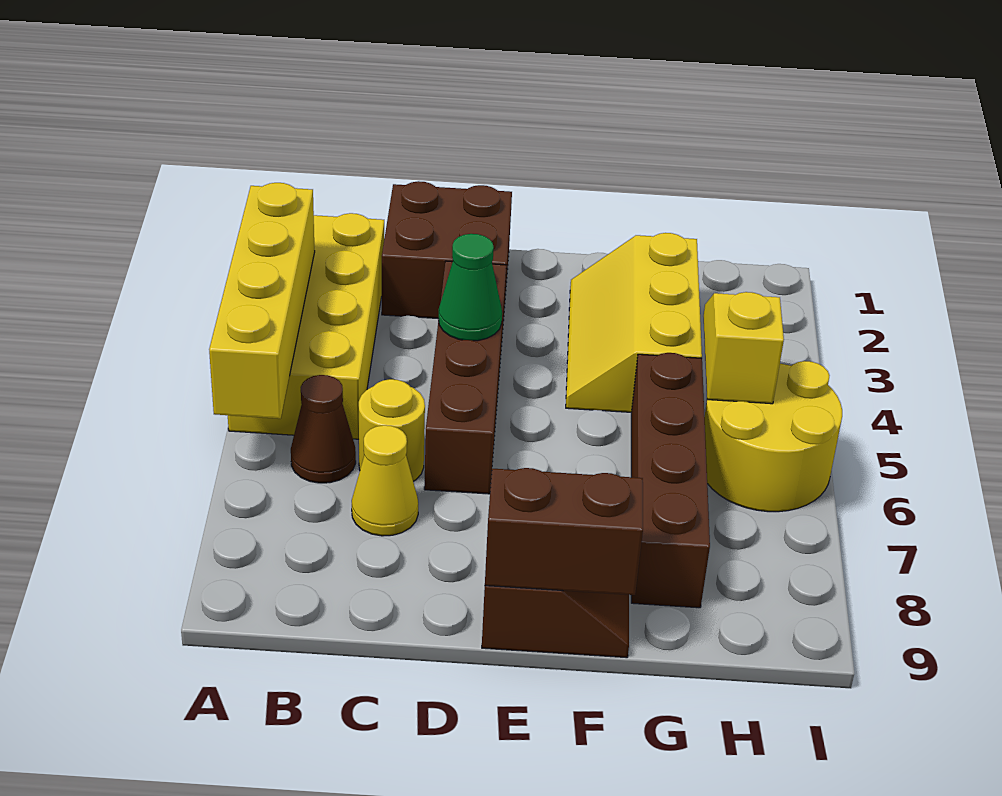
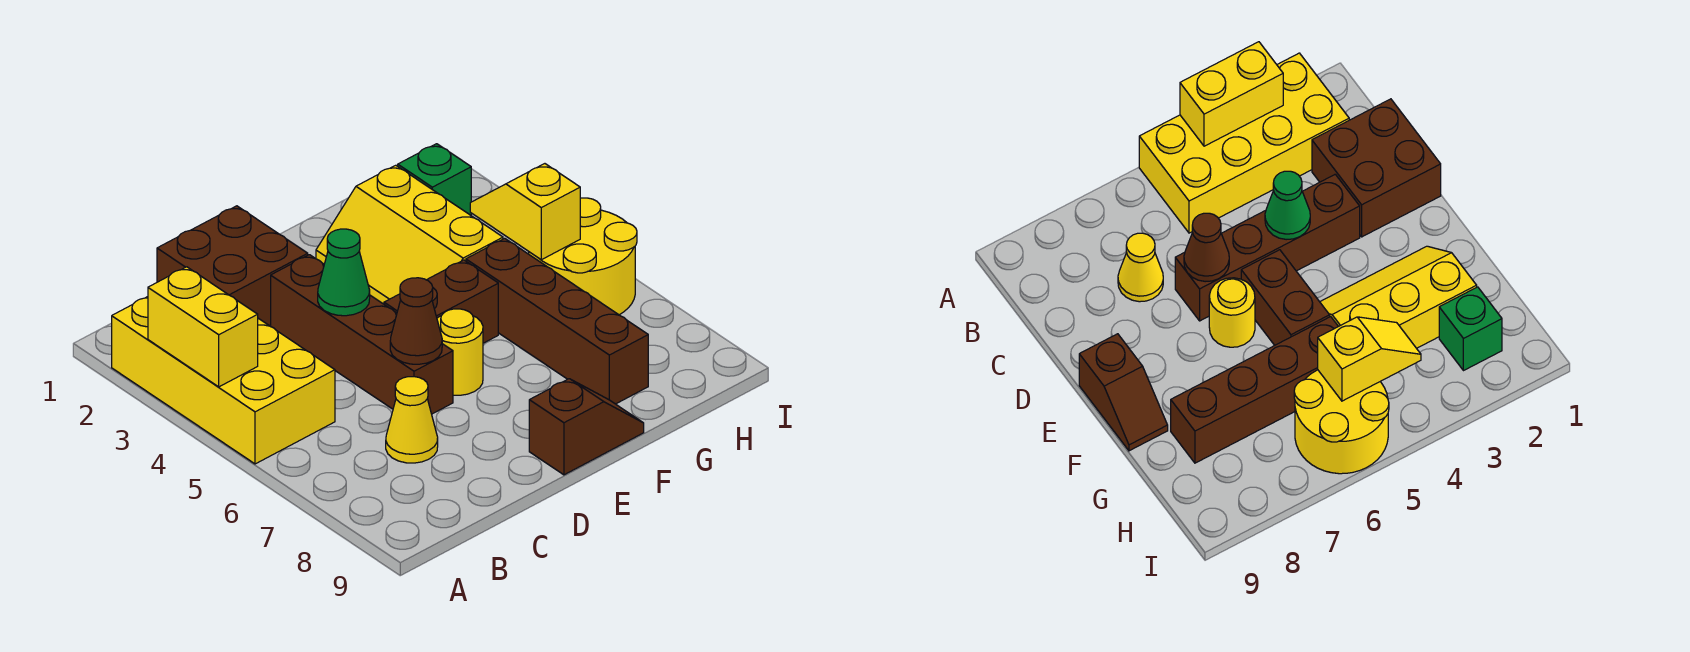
yellow brick A3:A6 level 2 -> yellow brick A3:A4 level 2
brown cone B6 level 1 -> brown cone D6 level 2
yellow round brick C6 level 1 -> yellow round brick E6 level 1
brown brick E9:F9 level 2 -> brown brick E5:F5 level 1
none -> green brick H2 level 1

